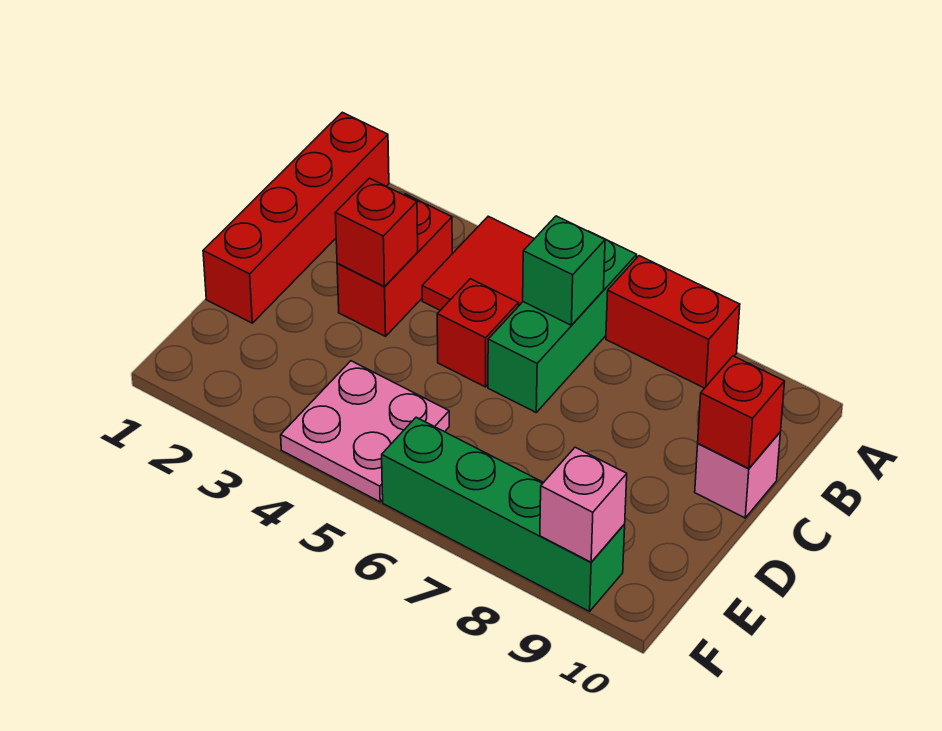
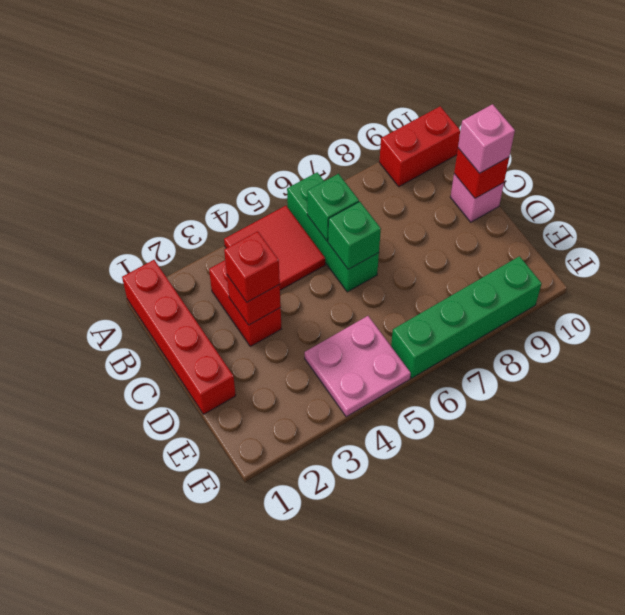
red brick A7:A8 level 1 -> red brick A9:A10 level 1
red brick C5 level 1 -> red brick C3 level 3
none -> green brick C6 level 2
pink brick F9 level 2 -> pink brick C10 level 3

